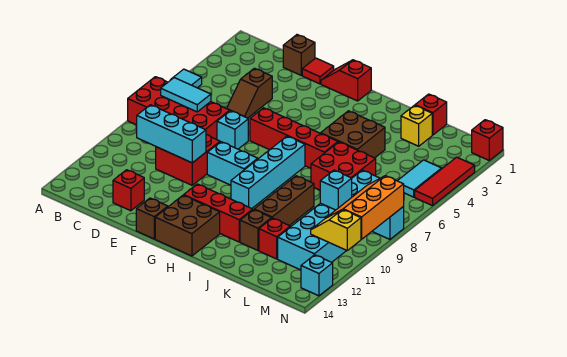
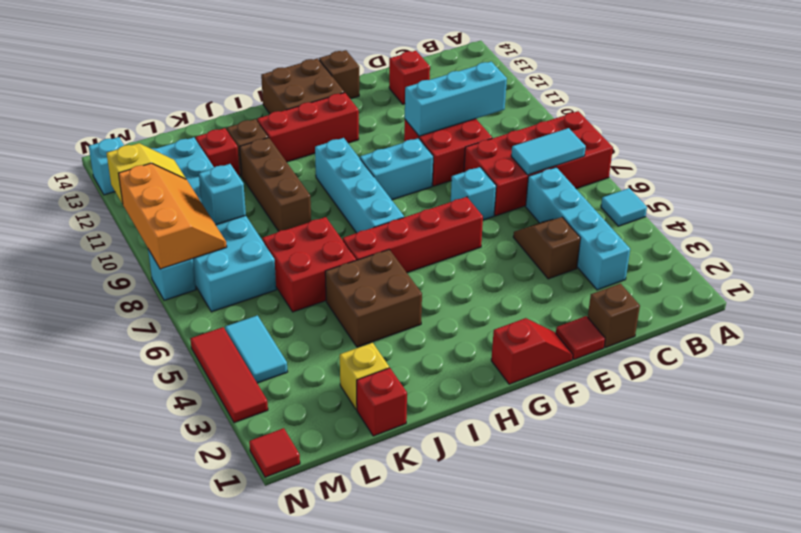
none -> cyan brick C3:C6 level 1
red brick N1 level 1 -> red tile N1 level 1

